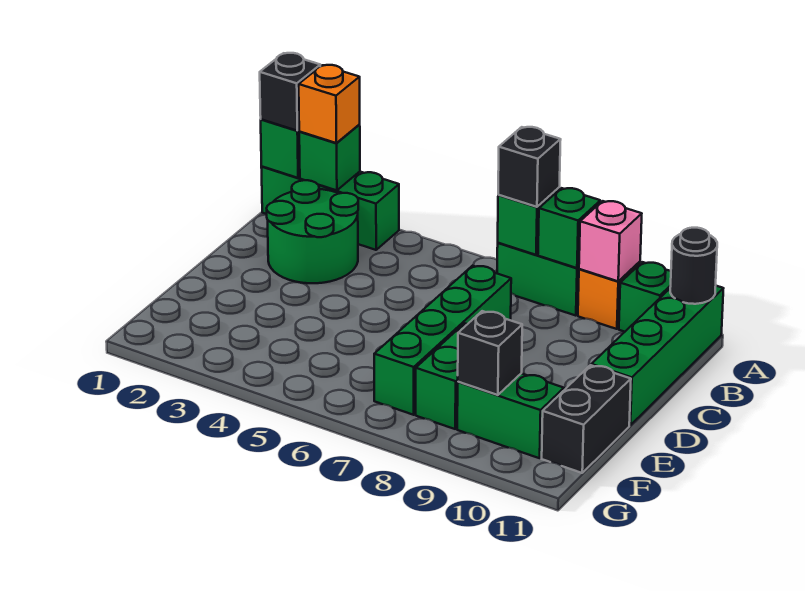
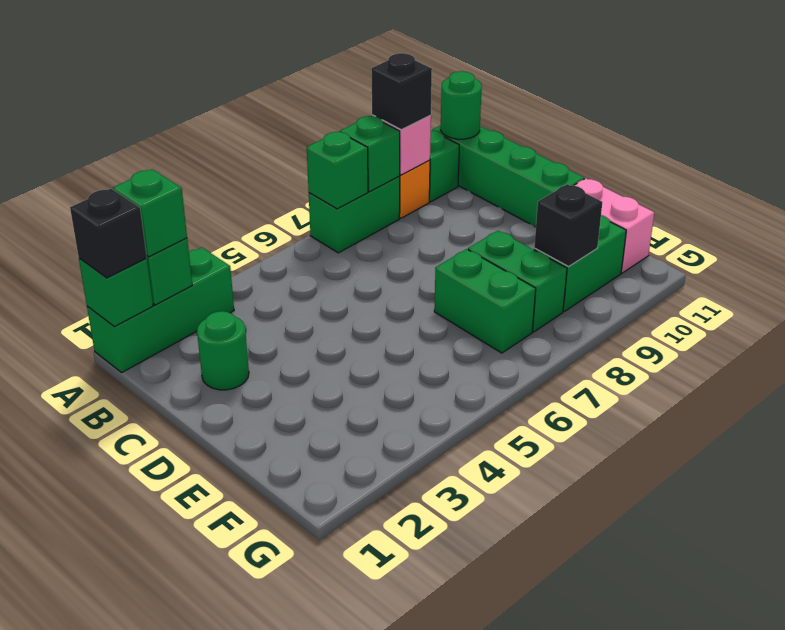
orange brick A2 level 3 -> green brick A2 level 3
black brick A7 level 3 -> black brick A9 level 3
black round brick A11 level 2 -> green round brick A11 level 2
green round brick B2:C3 level 1 -> green round brick C2 level 1
green brick C7:F7 level 1 -> green brick E7:F7 level 1
black brick E11:F11 level 1 -> pink brick E11:F11 level 1

